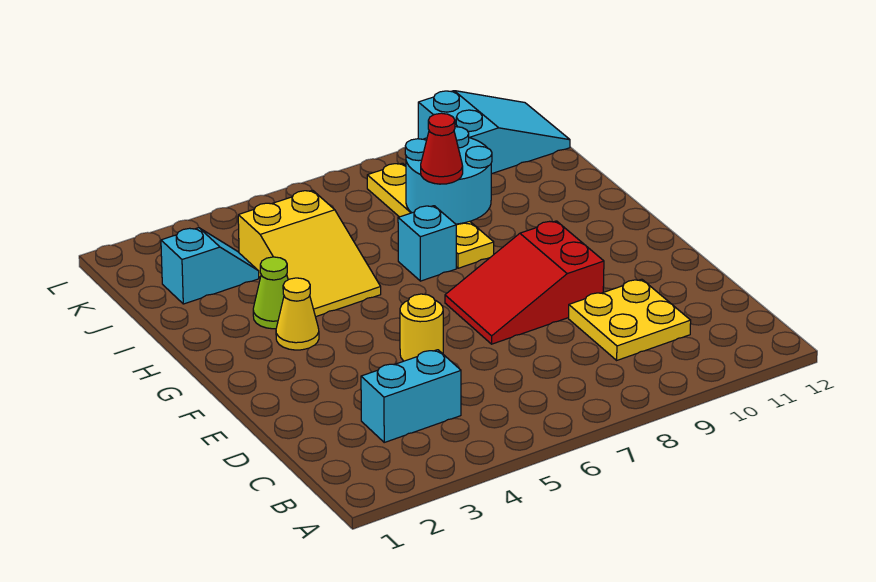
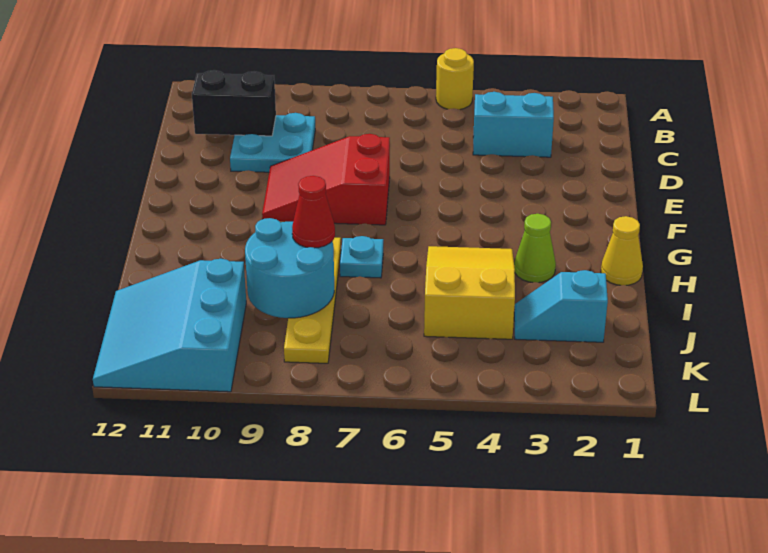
yellow plate C9:D10 level 1 -> cyan plate C9:D10 level 1
none -> black brick C10:C11 level 2
yellow round brick E5 level 1 -> yellow round brick A5 level 1
red slope E7:F9 level 1 top 9 -> red slope E7:F9 level 1 top 7
yellow cone G3 level 1 -> yellow cone H1 level 1
cyan brick H7 level 1 -> cyan plate H7 level 1
cyan slope K10:L12 level 1 top 10 -> cyan slope J10:L12 level 1 top 10

